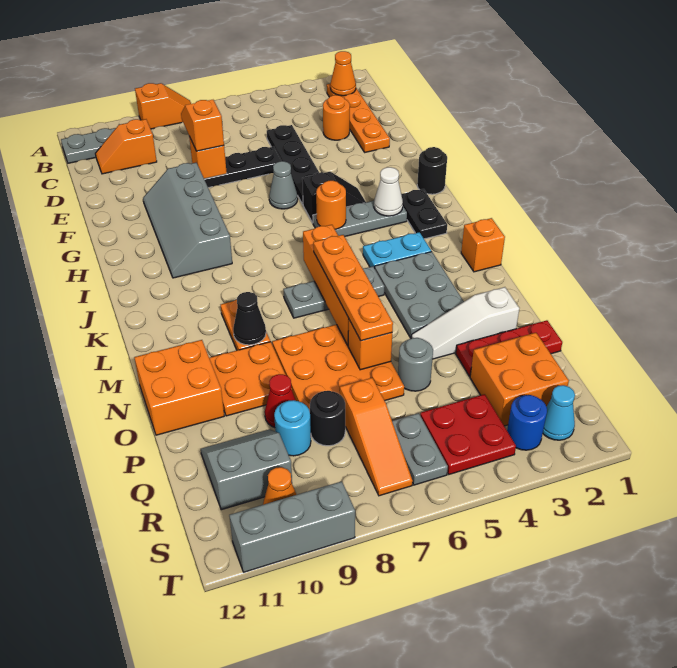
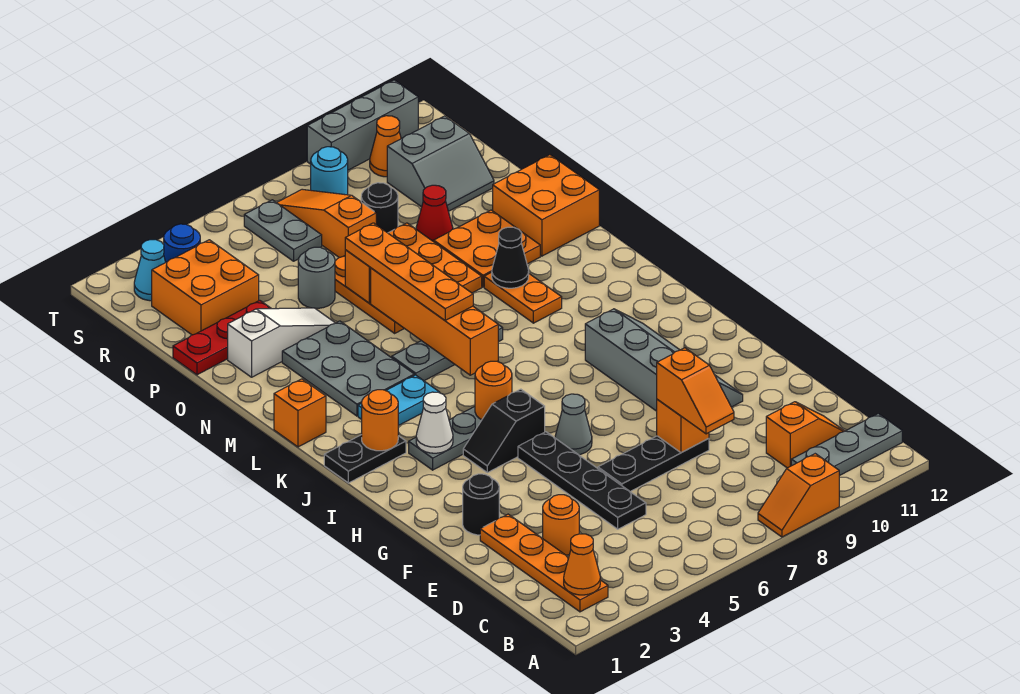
black round brick H1 level 1 -> black round brick F2 level 1
black plate I2:J2 level 1 -> black plate J1:J2 level 1
none -> orange round brick J2 level 2
cyan round brick Q9 level 1 -> cyan round brick S8 level 1
red plate R4:S5 level 1 -> none

